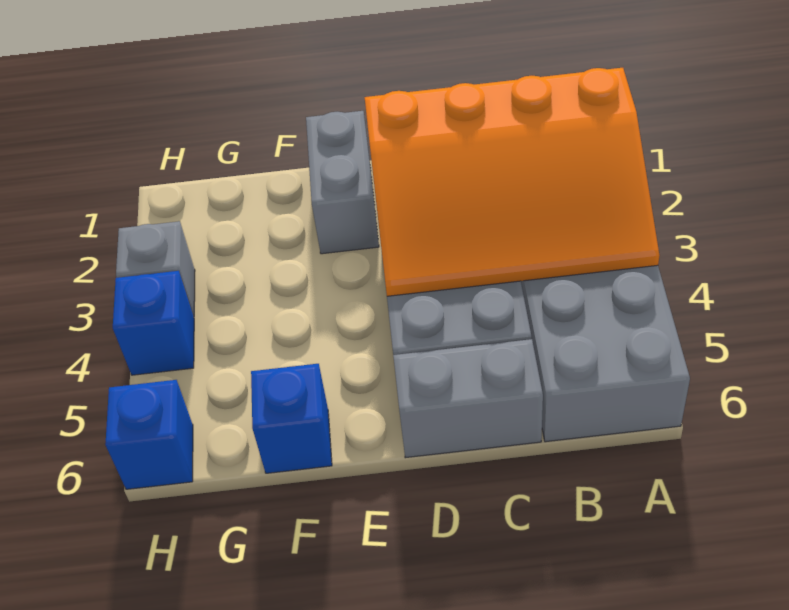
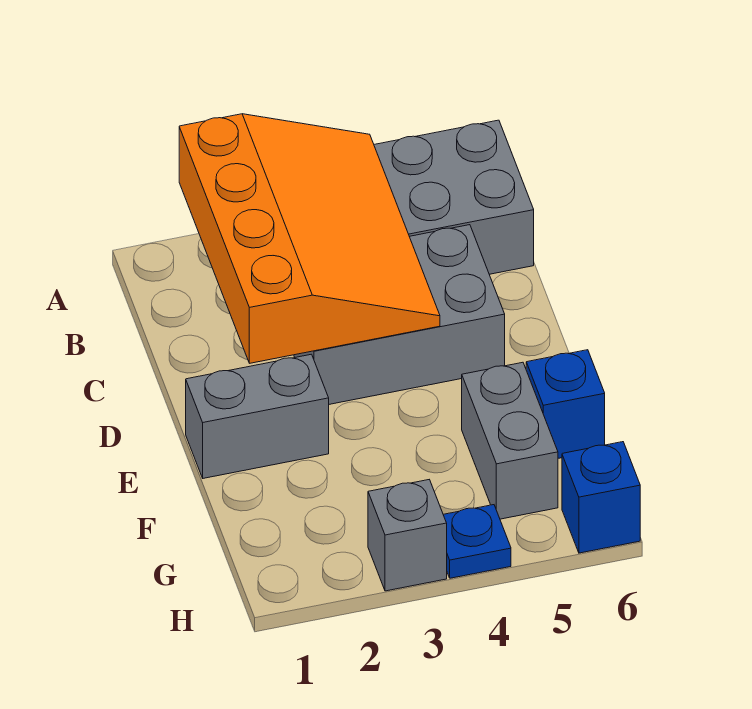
grey brick C6:D6 level 1 -> grey brick F5:G5 level 1
blue brick H4 level 1 -> blue plate H4 level 1

